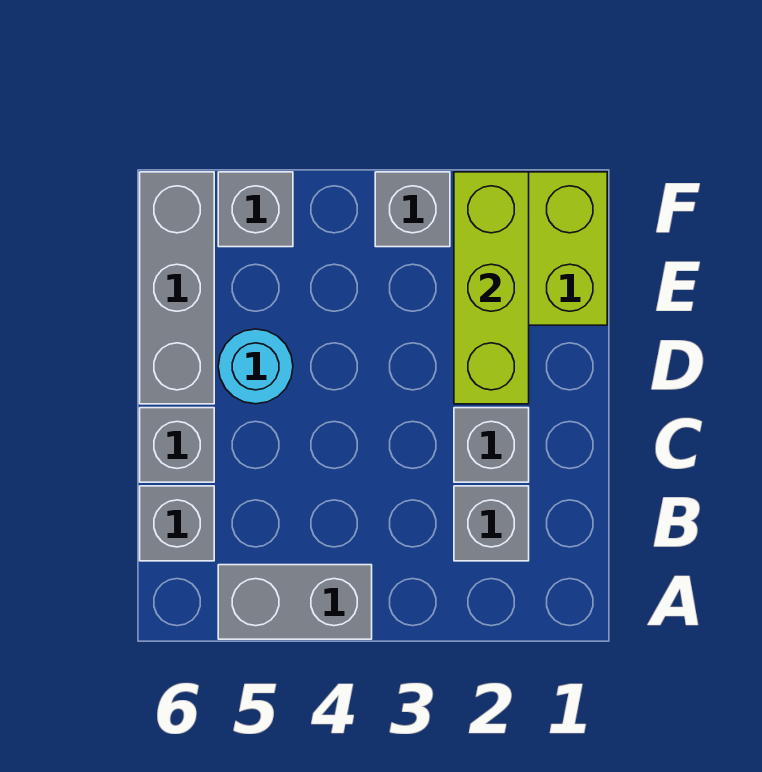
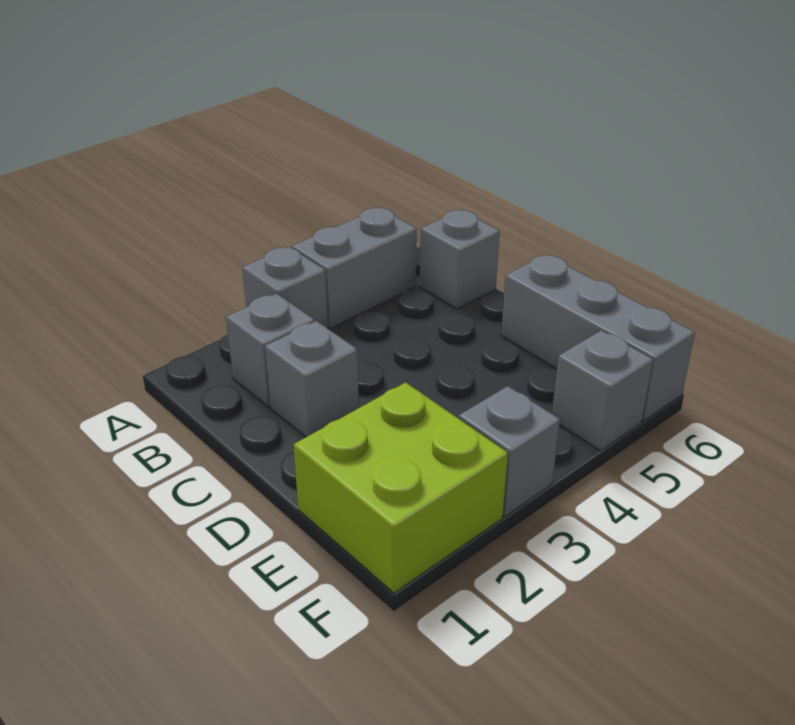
grey brick C6 level 1 -> grey brick A3 level 1
lime brick D2:F2 level 2 -> none
cyan round brick D5 level 1 -> none

